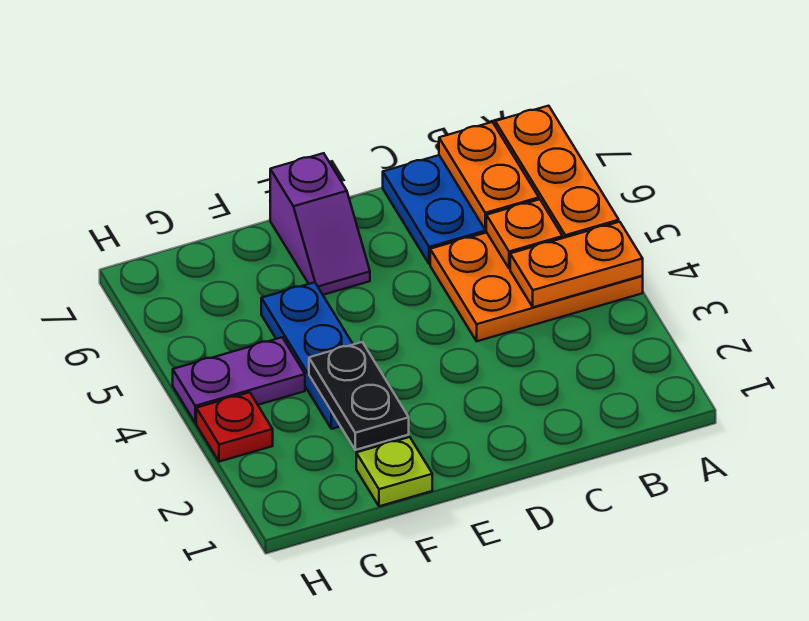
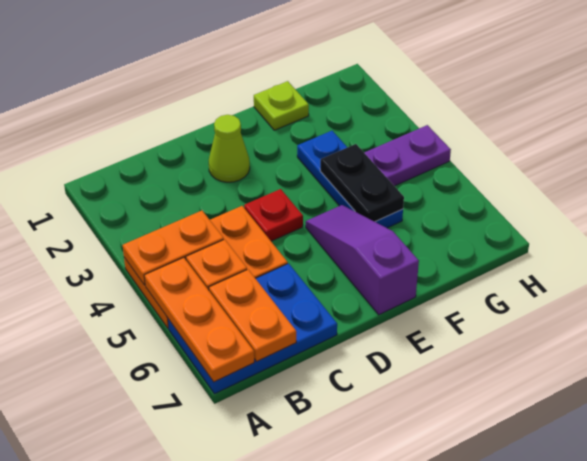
none -> lime cone D2 level 1
purple slope E6:E7 level 1 top 7 -> purple slope E5:E7 level 1 top 7
black plate F2:F3 level 2 -> black plate F4:F5 level 2
red plate H3 level 1 -> red plate D4 level 1

